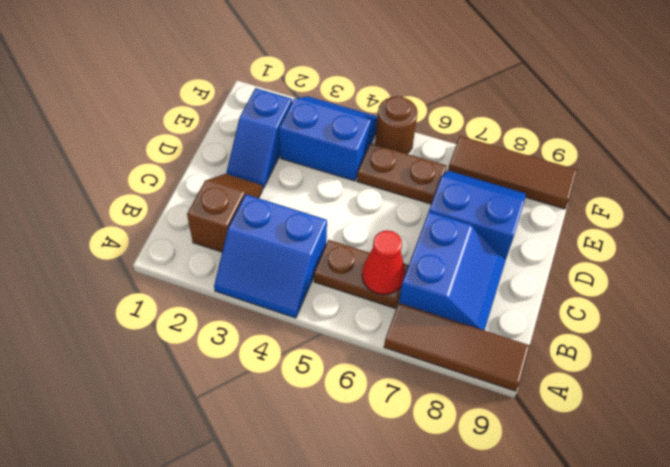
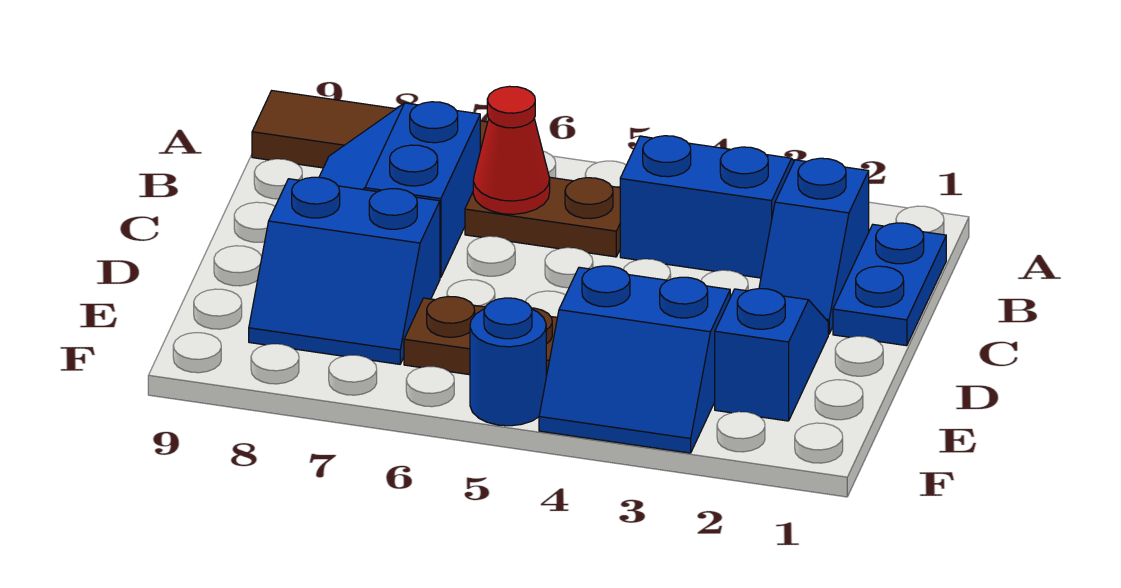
none -> blue plate B1:C1 level 1
brown slope B2:C2 level 1 top B -> blue slope B2:C2 level 1 top B
brown round brick F5 level 1 -> blue round brick F5 level 1
brown tile F7:F9 level 1 -> none

